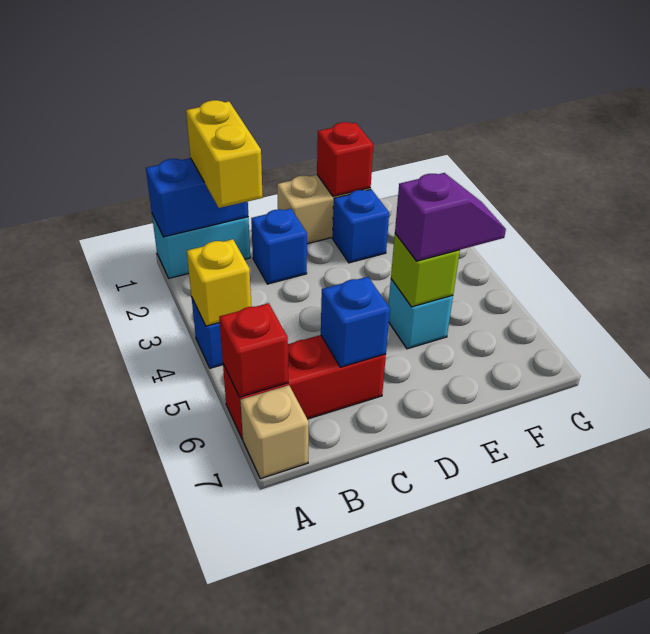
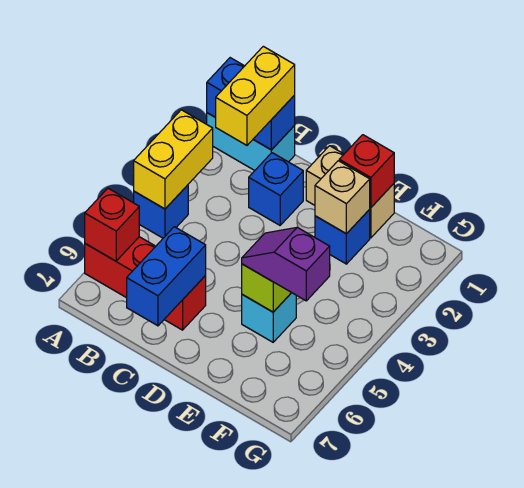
yellow brick A4 level 2 -> yellow brick A3:A4 level 2
tan brick A7 level 1 -> tan brick E2 level 2
blue brick C6 level 2 -> blue brick C6:C7 level 2
purple slope E5:F5 level 3 top E -> purple slope E5:F5 level 3 top F

